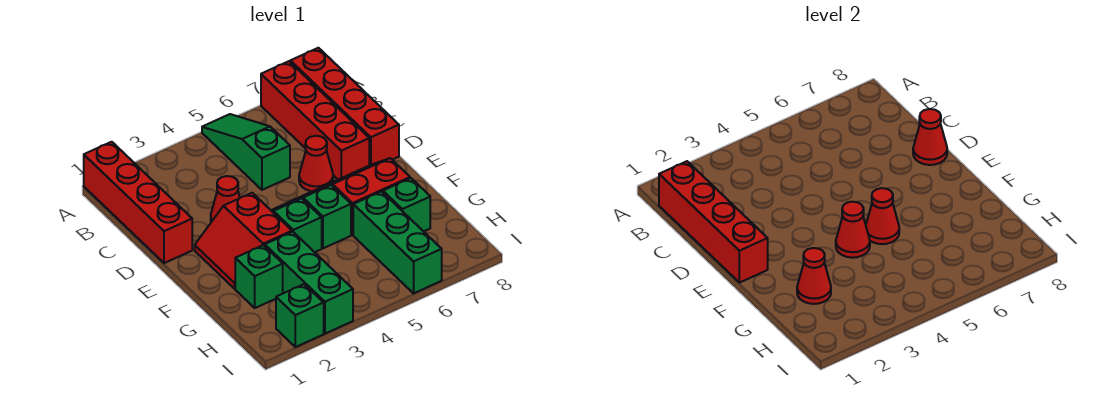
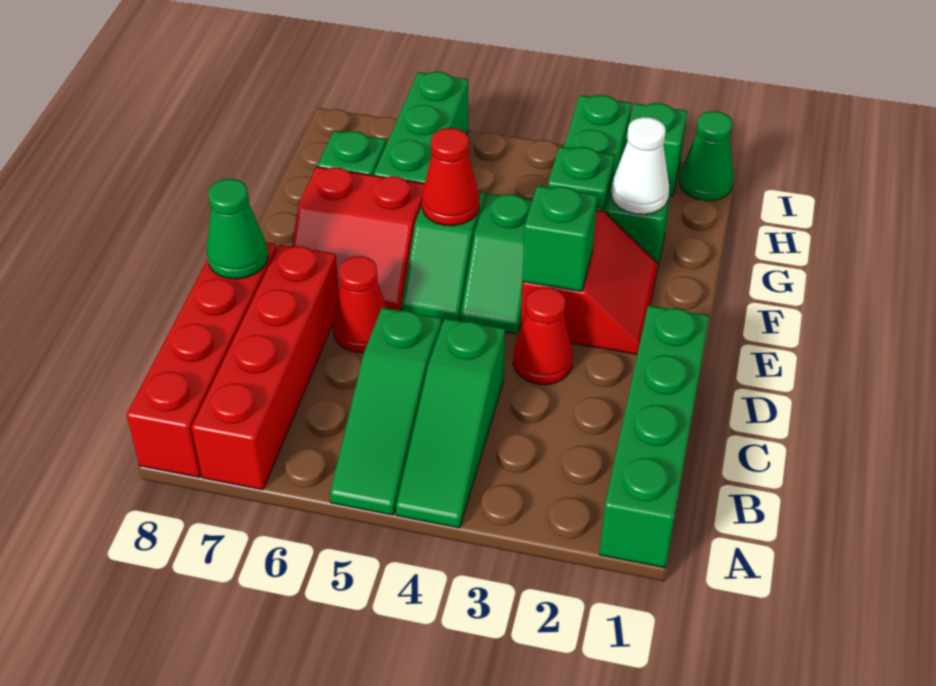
red brick A1:D1 level 1 -> green brick A1:D1 level 1
none -> green slope A4:C4 level 1 top C
red brick B1:E1 level 2 -> none
red cone D8 level 2 -> green cone D8 level 2
none -> green brick E3 level 2
red cone F4 level 2 -> none
red cone G2 level 2 -> white cone G2 level 2
none -> green plate G3 level 2
none -> green cone I1 level 1

